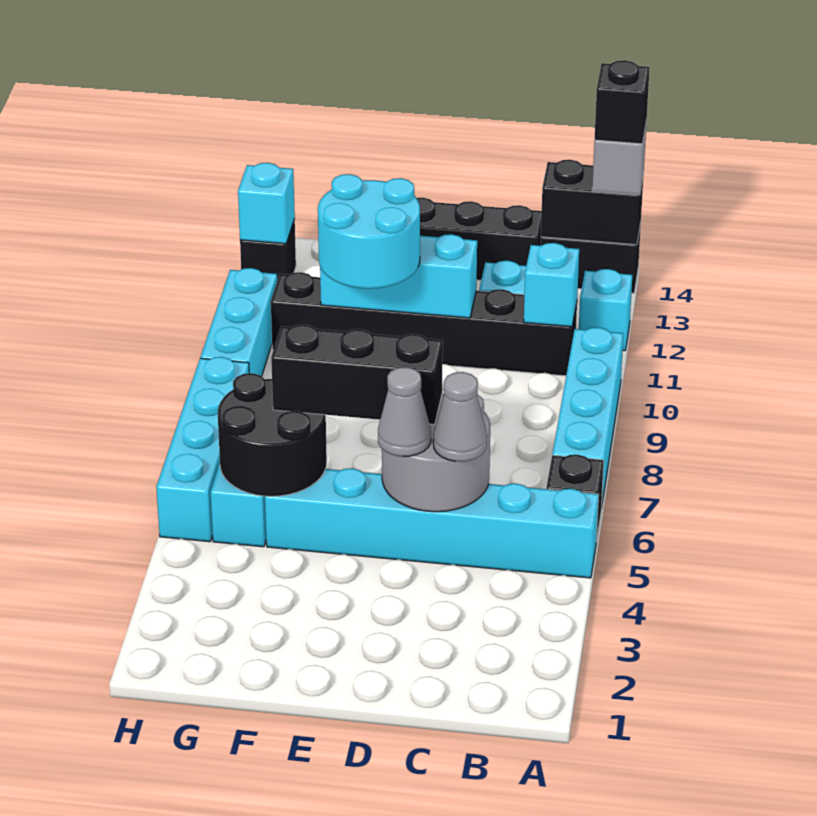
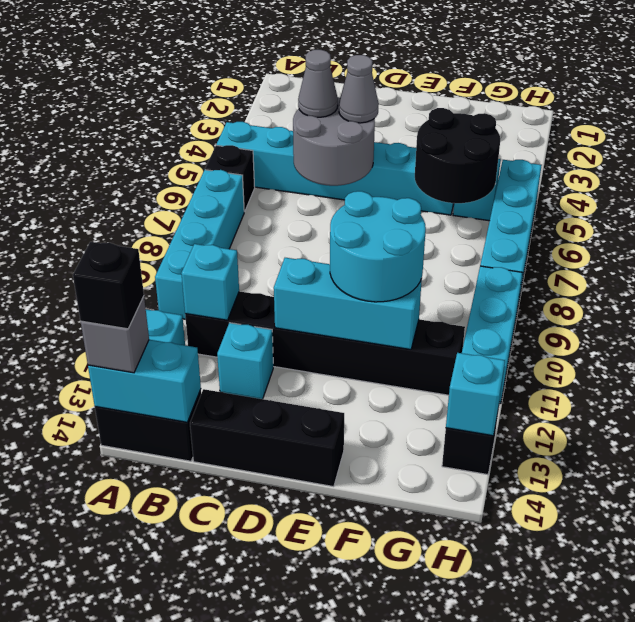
black brick A14:B14 level 2 -> cyan brick A14:B14 level 2
black brick D6:F6 level 3 -> none

